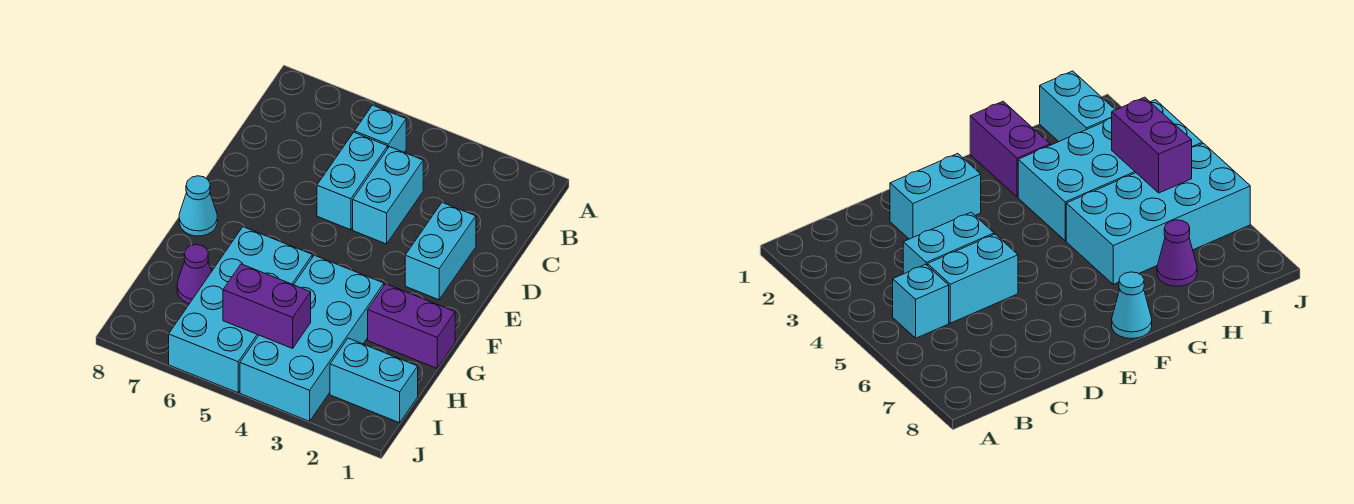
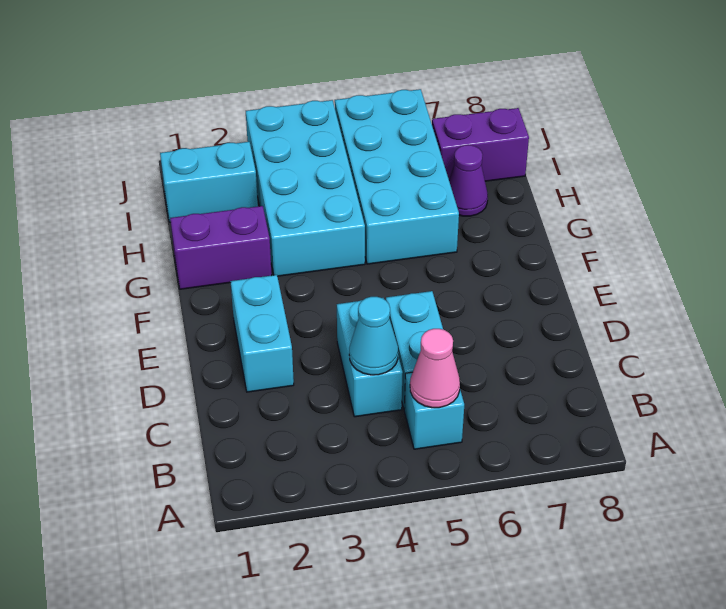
none -> pink cone B5 level 2
cyan cone F8 level 1 -> cyan cone C4 level 2
purple brick I4:I5 level 2 -> purple brick I7:I8 level 1

